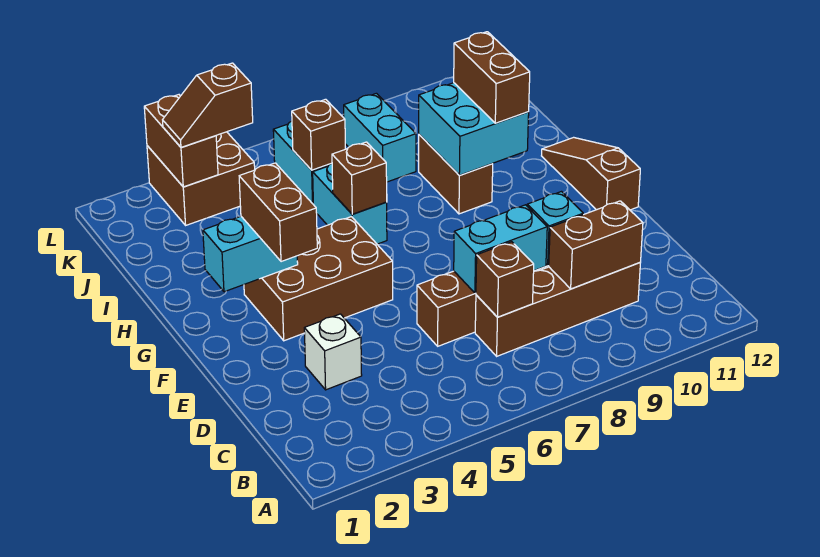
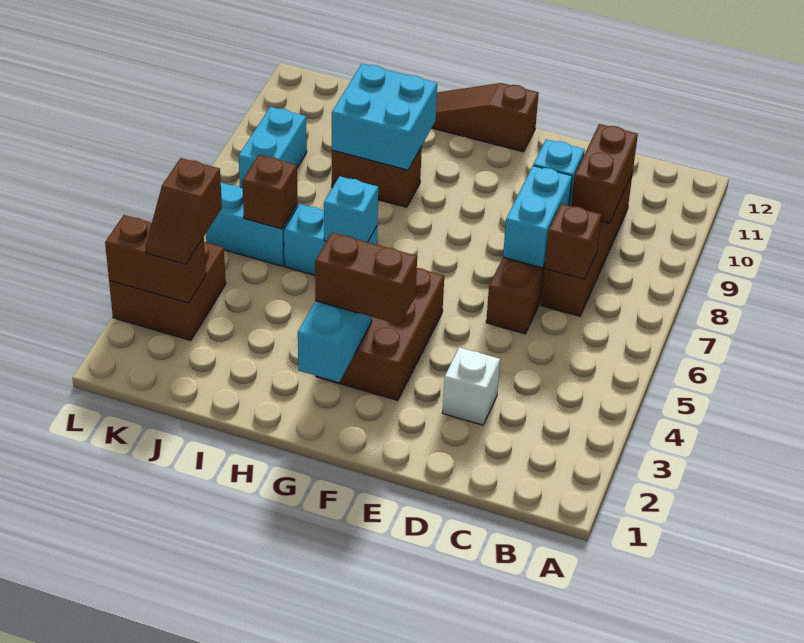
brown brick H6 level 2 -> cyan brick H6 level 2
brown brick H10:I10 level 3 -> none
cyan brick J8:K8 level 1 -> cyan brick K8:K9 level 1

